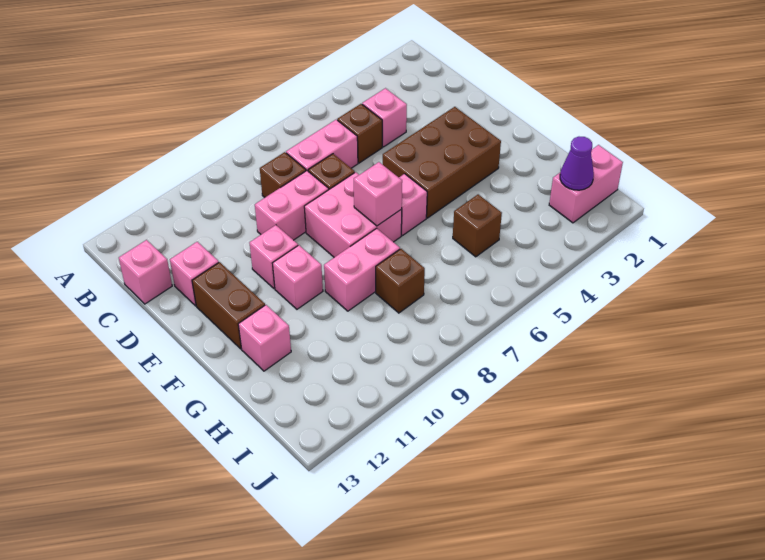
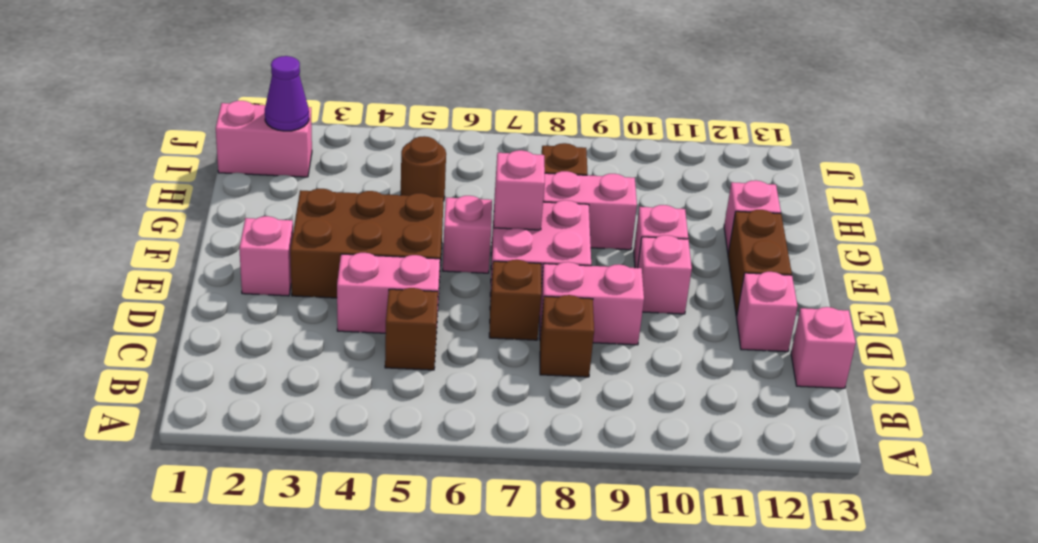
pink brick C4 level 1 -> pink brick E2 level 1
pink brick C6:C7 level 1 -> pink brick D4:D5 level 1
brown brick H5 level 1 -> brown round brick H5 level 1

